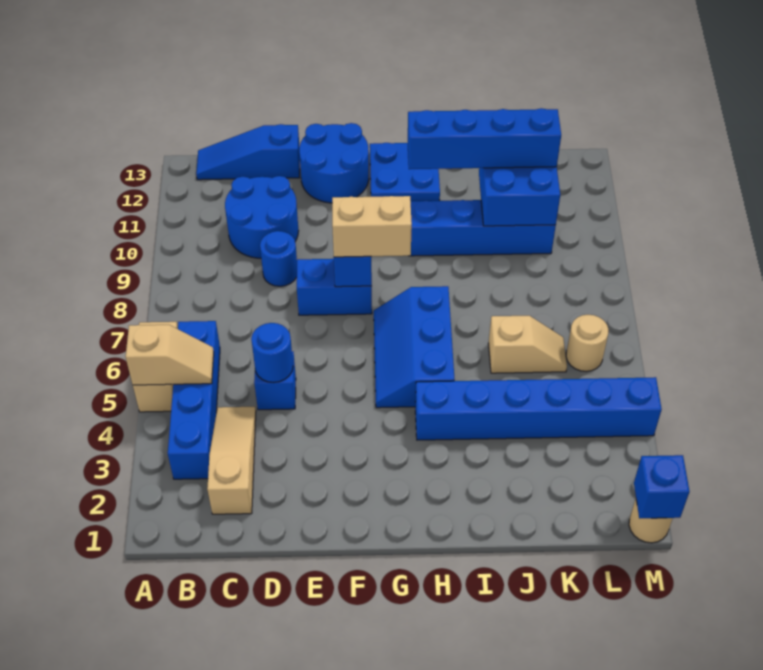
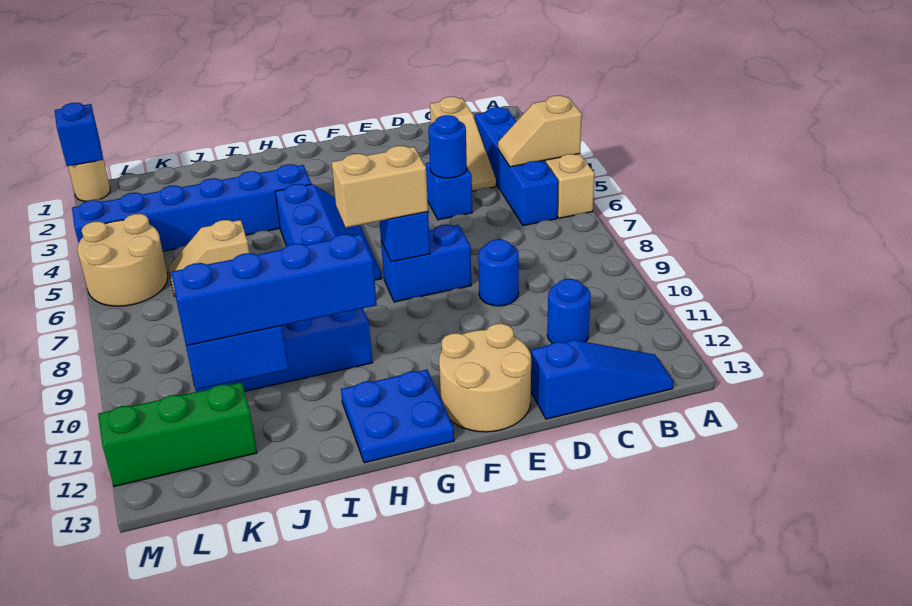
blue round brick C10:D11 level 1 -> blue round brick C11 level 1
blue round brick E12:F13 level 1 -> tan round brick E12:F13 level 1
none -> green brick K12:M12 level 1
tan round brick L6 level 1 -> tan round brick L5:M6 level 1

